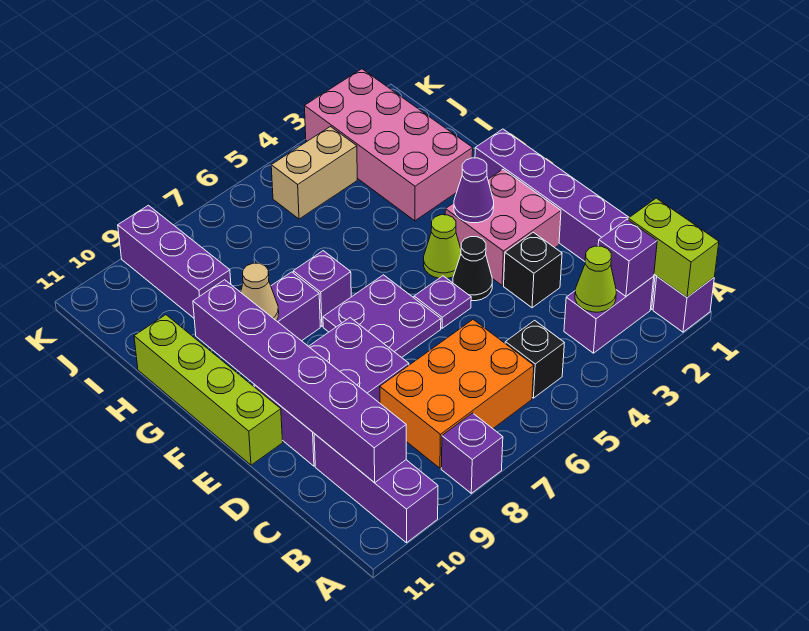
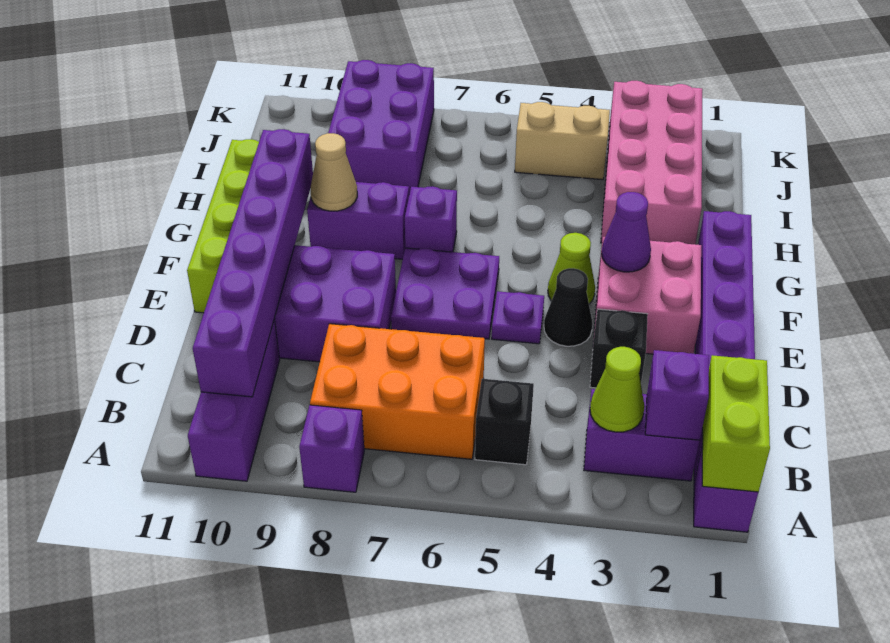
purple brick I9:K9 level 1 -> purple brick I8:K9 level 1

